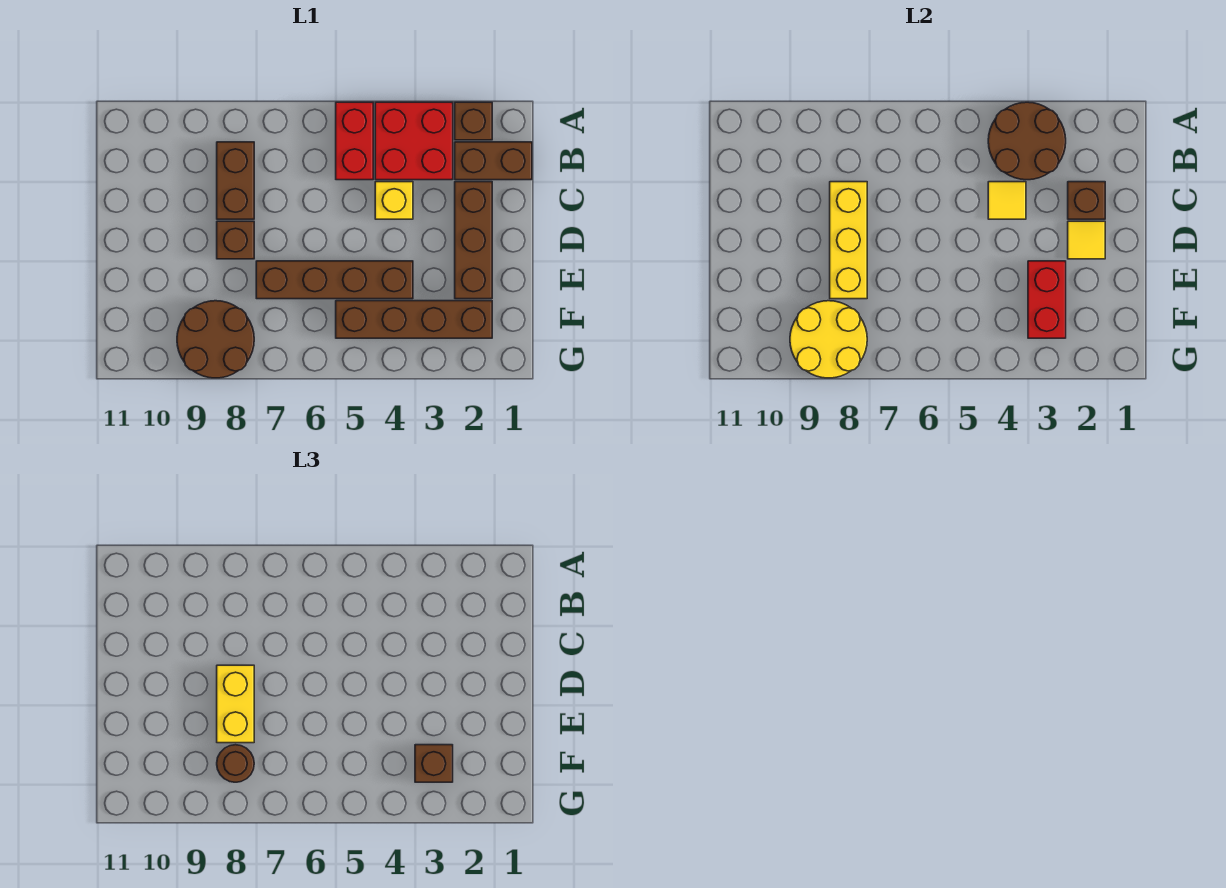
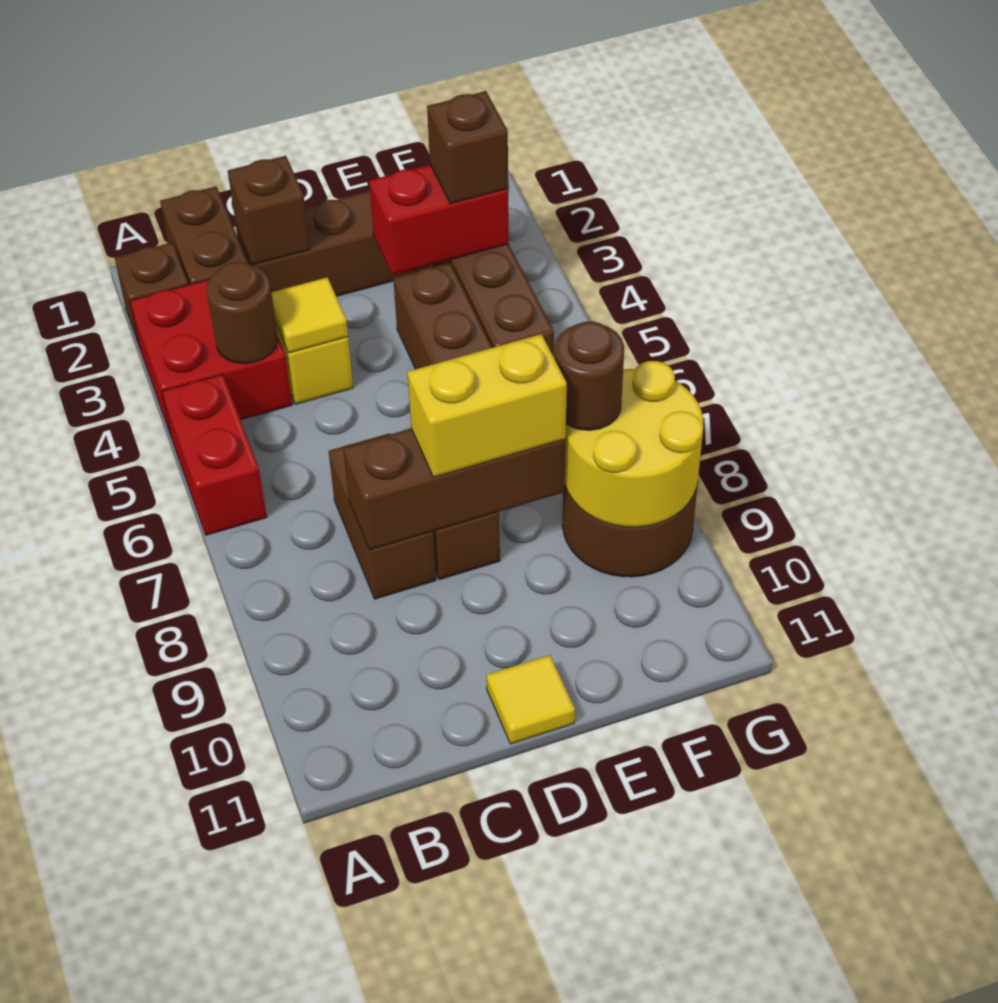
brown round brick A3:B4 level 2 -> brown round brick B4 level 2
red brick A5:B5 level 1 -> red brick A5:A6 level 1
brown brick B8:C8 level 1 -> brown brick C7:C8 level 1
yellow brick C8:E8 level 2 -> brown brick C8:E8 level 2
yellow tile D2 level 2 -> yellow tile D11 level 1

